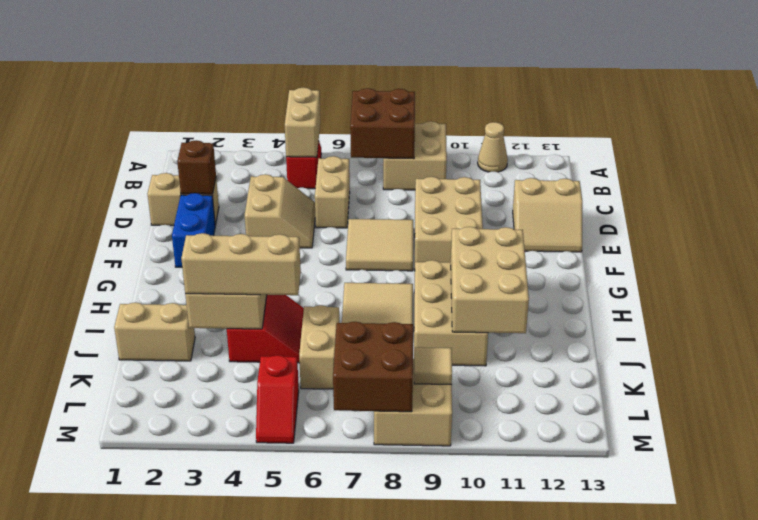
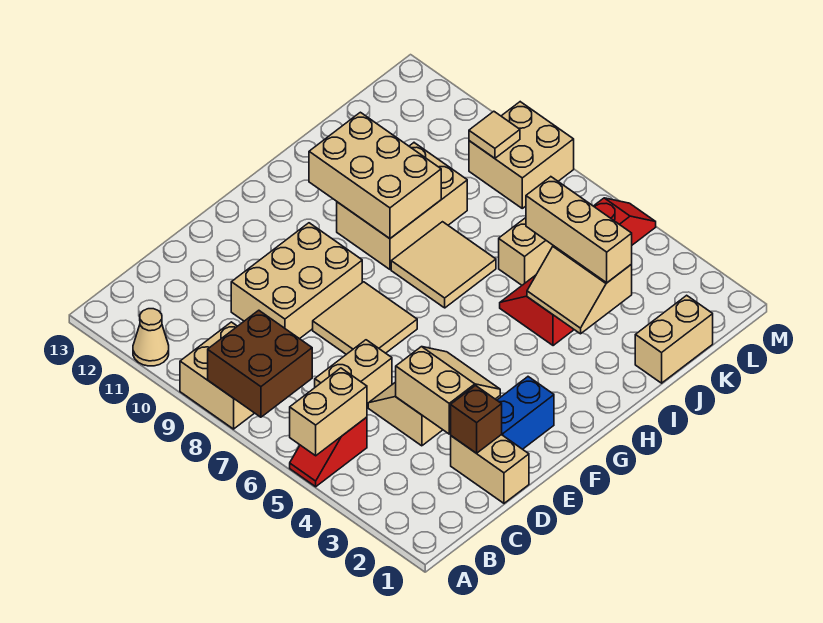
tan slope D12:E13 level 1 top D -> tan slope D3:E4 level 2 top D
tan brick H10:J11 level 2 -> tan brick H9:I11 level 2
tan brick J1:J2 level 1 -> tan brick J1:K1 level 1
brown brick L7:M8 level 2 -> none

